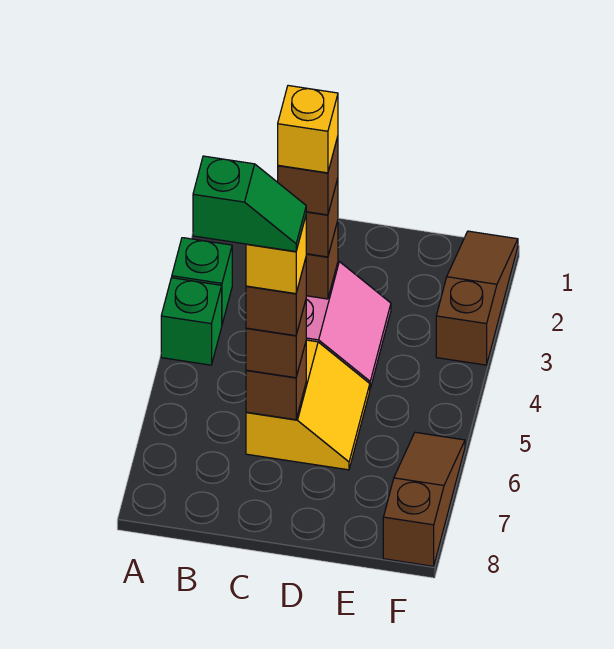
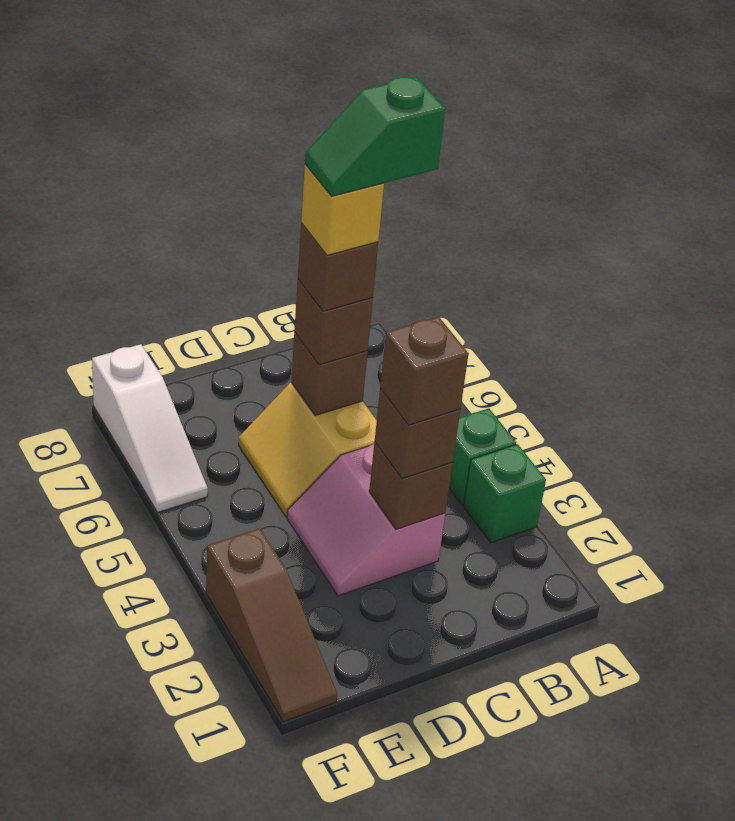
yellow brick C3 level 5 -> none
brown slope F6:F8 level 1 top 8 -> white slope F6:F8 level 1 top 8

